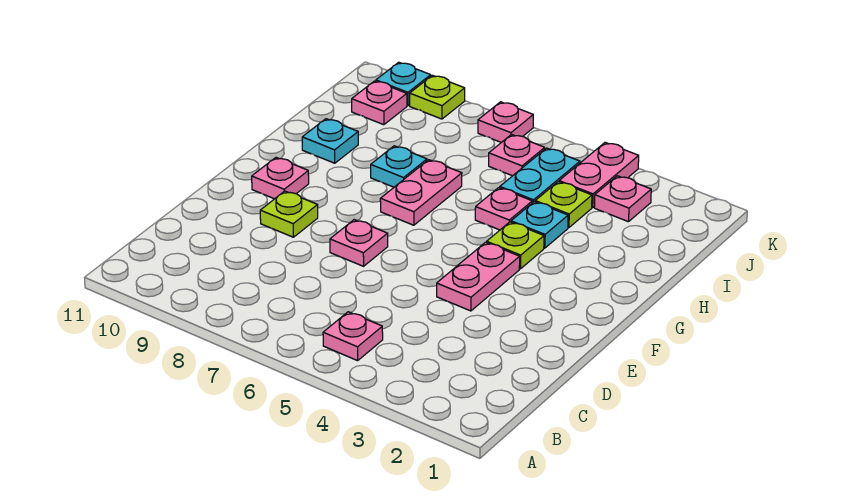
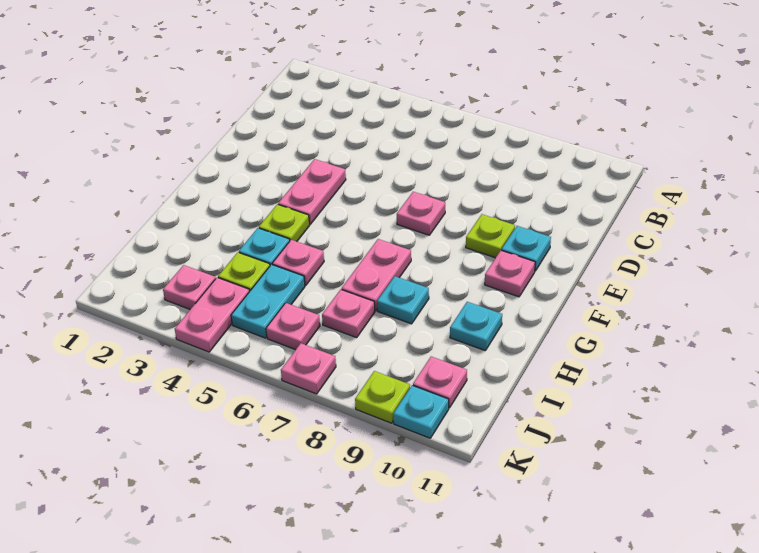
pink plate B5 level 1 -> pink plate I7 level 1
none -> cyan plate E10 level 1

